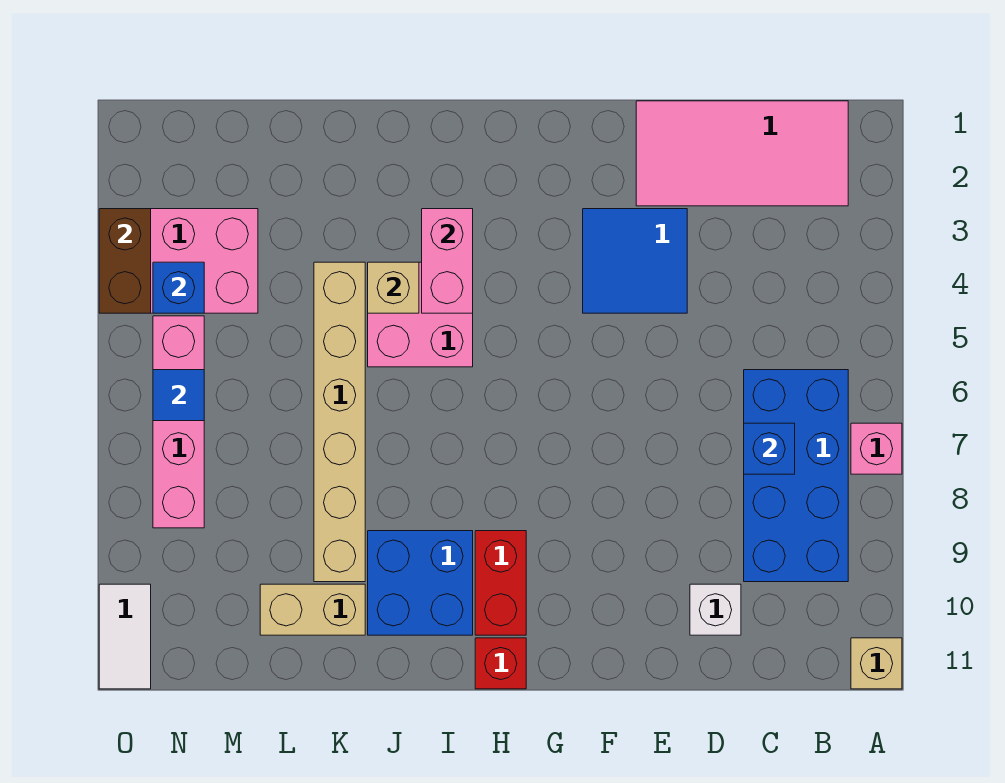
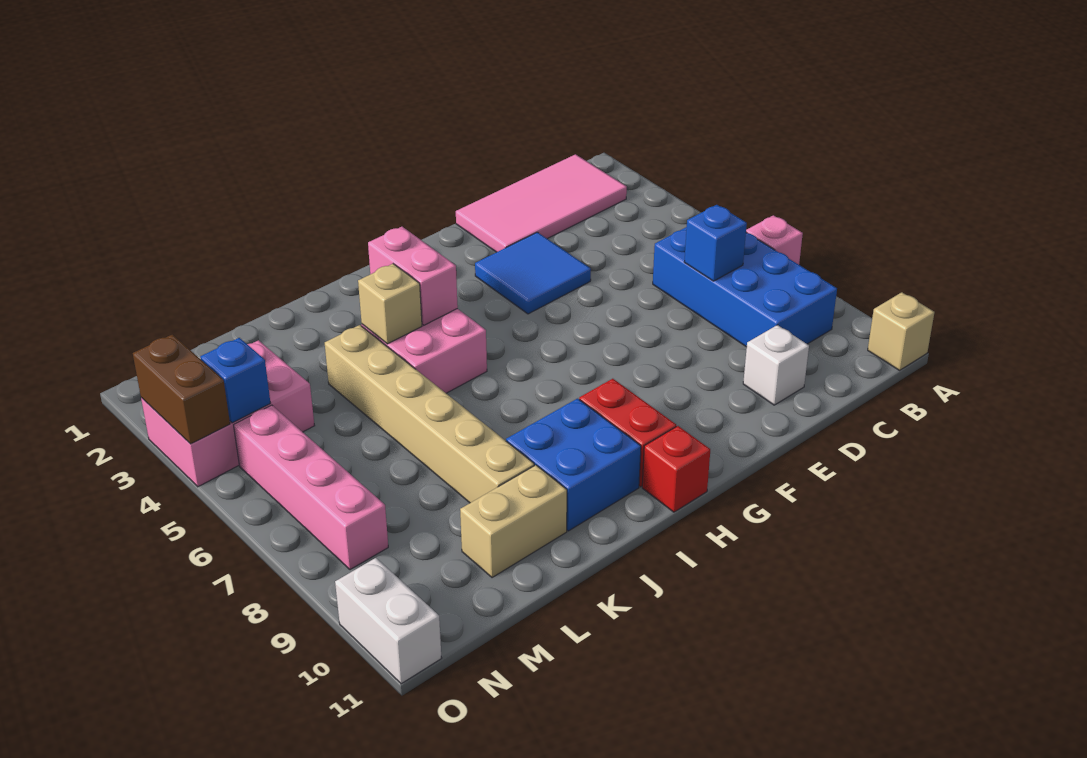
blue tile N6 level 2 -> none
white tile O10:O11 level 1 -> white brick O10:O11 level 1

